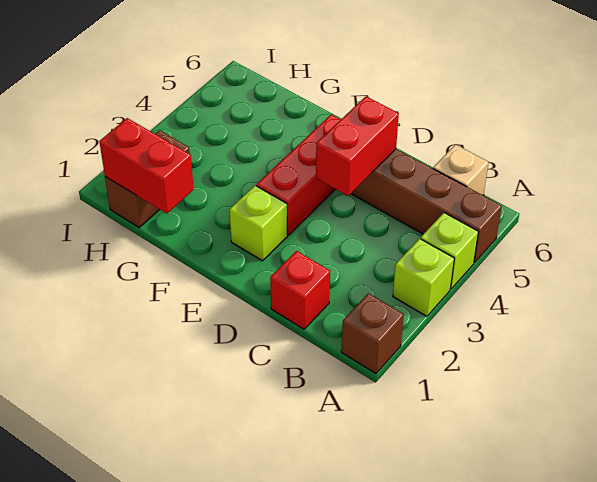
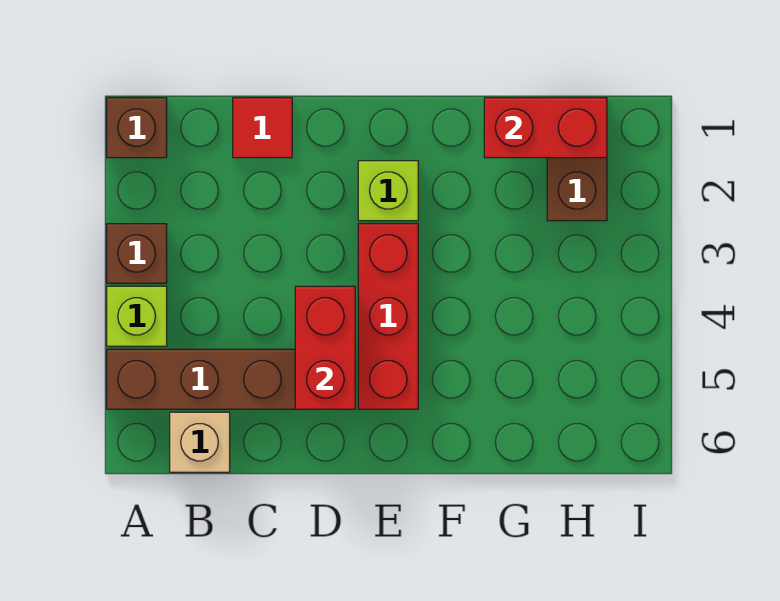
lime brick A3 level 1 -> brown brick A3 level 1
red brick C1 level 1 -> red tile C1 level 1

